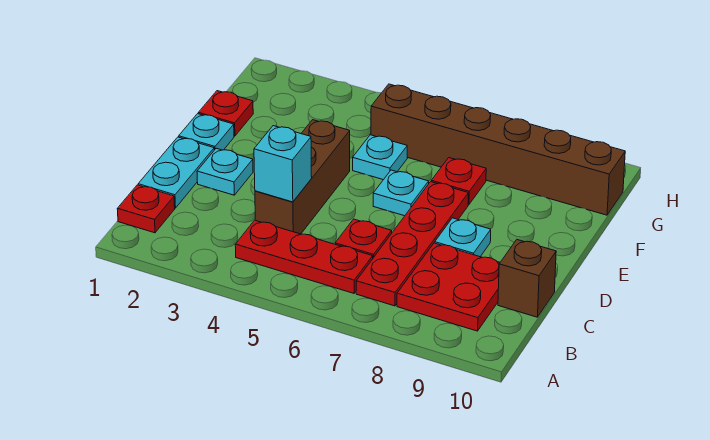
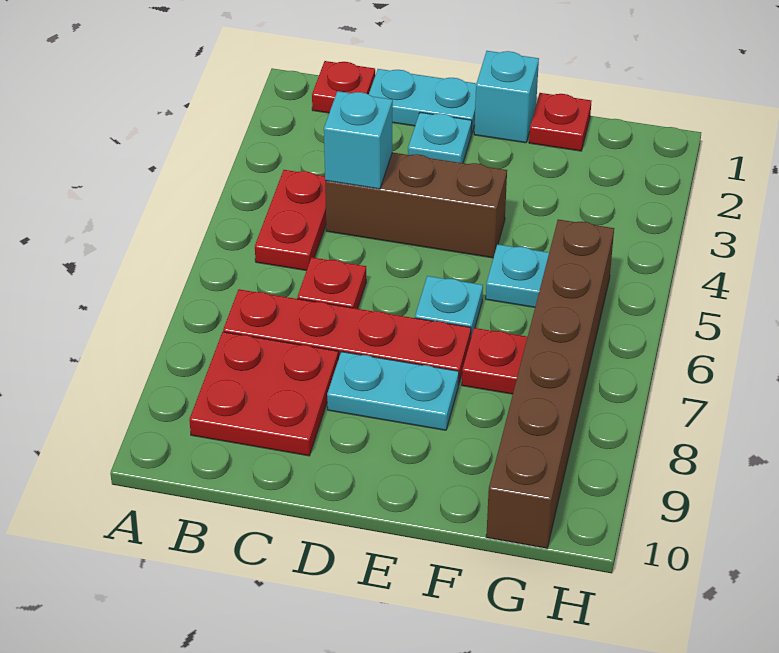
red plate B4:B6 level 1 -> red plate B4:B5 level 1
brown brick C10 level 1 -> none
cyan plate D8 level 1 -> cyan plate D8:E8 level 1
cyan plate E1 level 1 -> cyan brick E1 level 1

